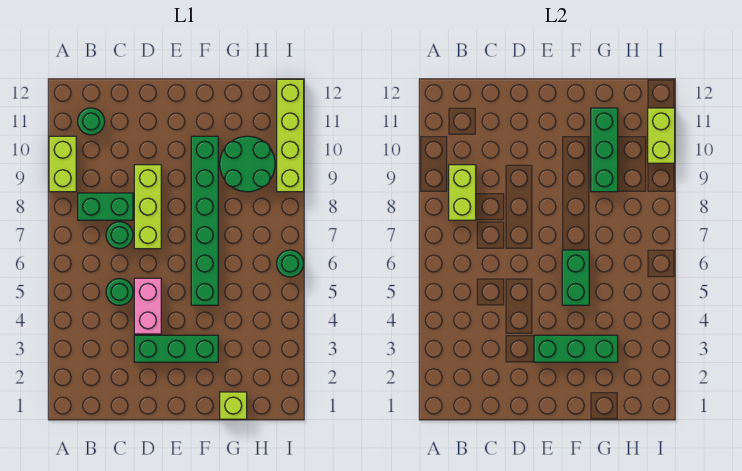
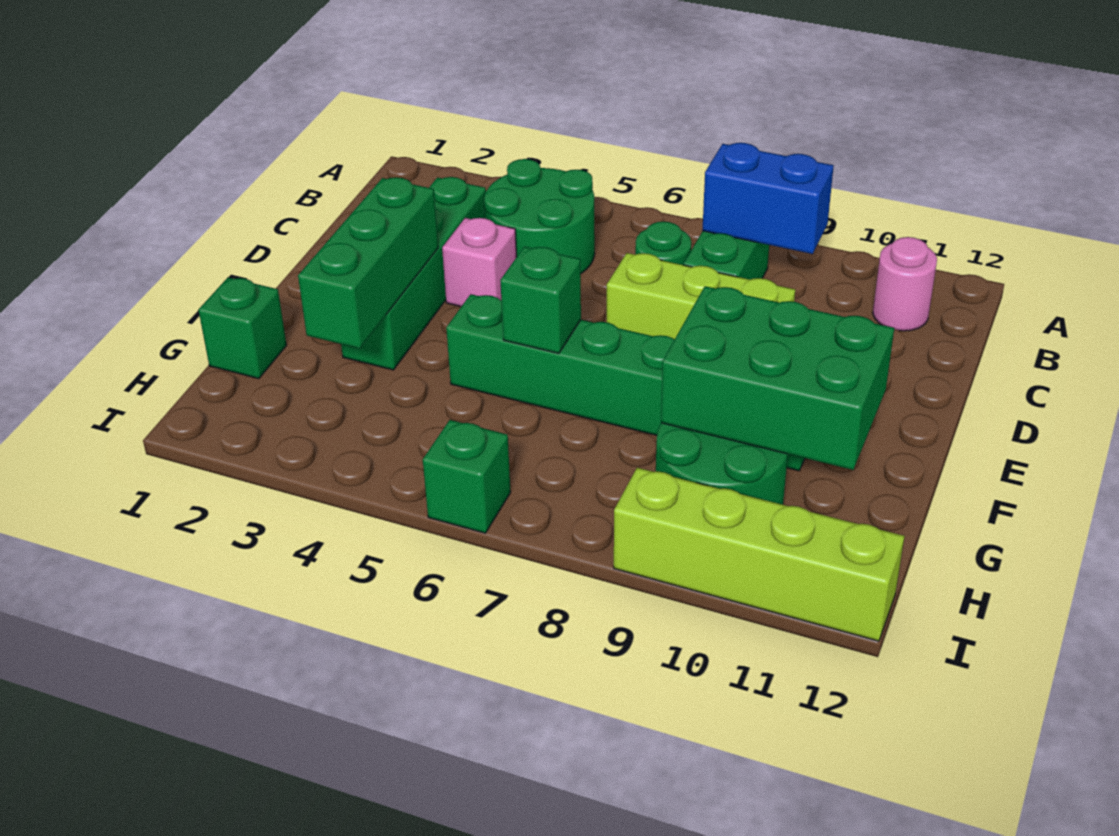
lime brick A9:A10 level 1 -> none
lime brick B8:B9 level 2 -> blue brick B8:B9 level 2
green round brick B11 level 1 -> pink round brick B11 level 1
green round brick C5 level 1 -> green round brick B4:C5 level 1
green brick D3:F3 level 1 -> green brick C3:F3 level 1
pink brick D4:D5 level 1 -> pink brick D4 level 1
green brick F5:F6 level 2 -> green brick F6 level 2
lime brick G1 level 1 -> green brick G1 level 1
green brick G9:G11 level 2 -> green brick F9:G11 level 2
green round brick I6 level 1 -> green brick I6 level 1
lime brick I10:I11 level 2 -> none

